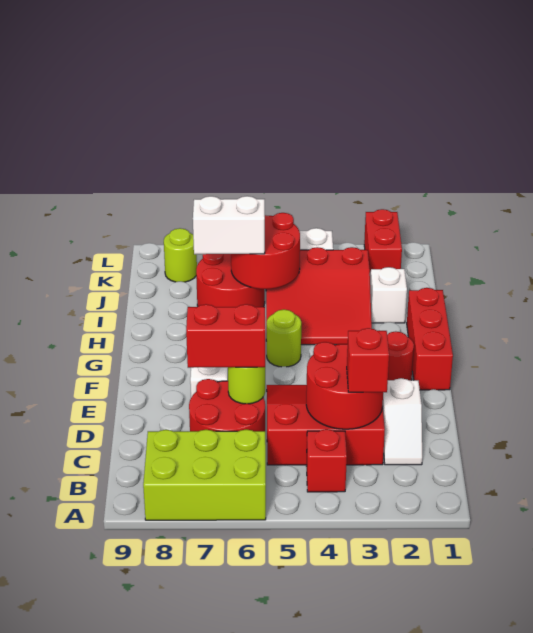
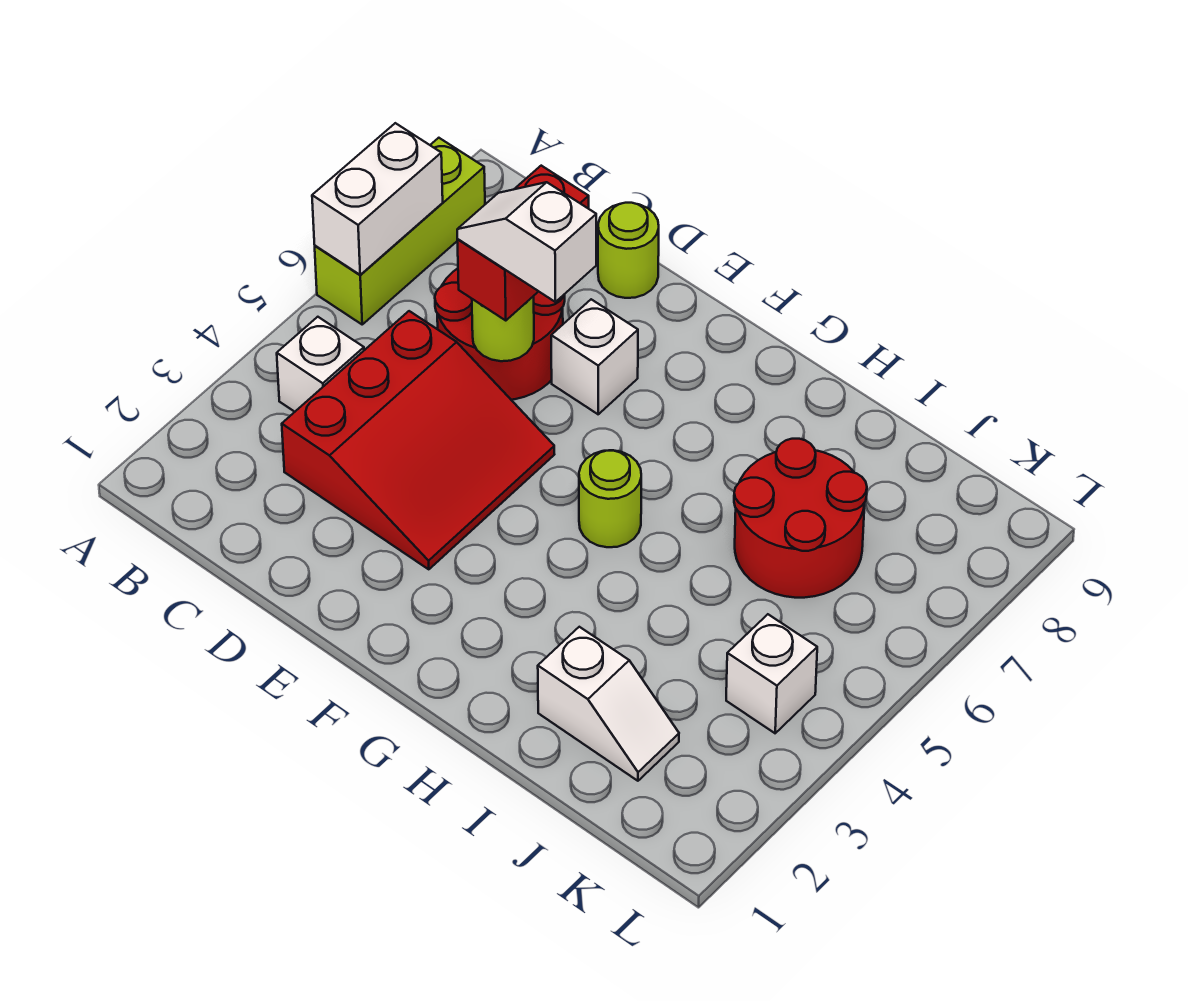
lime brick A6:B8 level 1 -> lime brick A6:A8 level 1
red brick B4 level 1 -> white brick B4 level 1
white slope C2:D2 level 1 top D -> white slope D6:E6 level 4 top E
red round brick C3:D4 level 2 -> none
red brick C3 level 3 -> none
red brick F1:H1 level 1 -> none
red round brick F2 level 1 -> none
red slope H3:J5 level 1 top J -> none
red round brick I5:J6 level 2 -> none
white brick I6:I7 level 3 -> white brick A6:A7 level 2
red brick K2:L2 level 1 -> none
lime round brick K8 level 1 -> lime round brick D9 level 1

